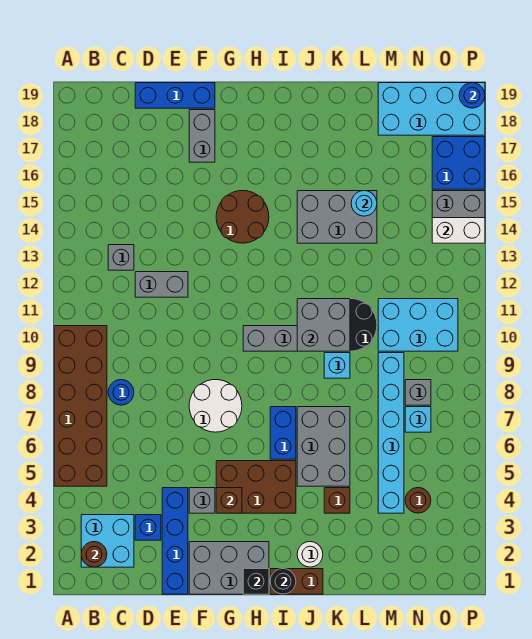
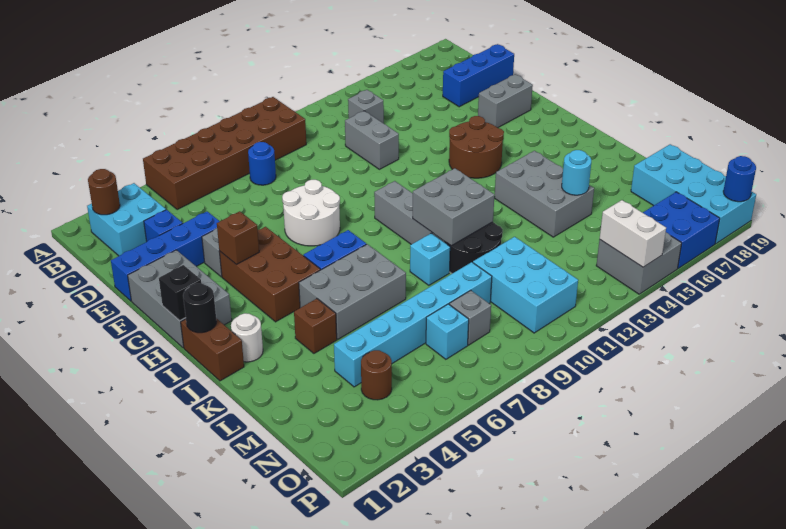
blue brick D19:F19 level 1 -> blue brick D17:D19 level 1

